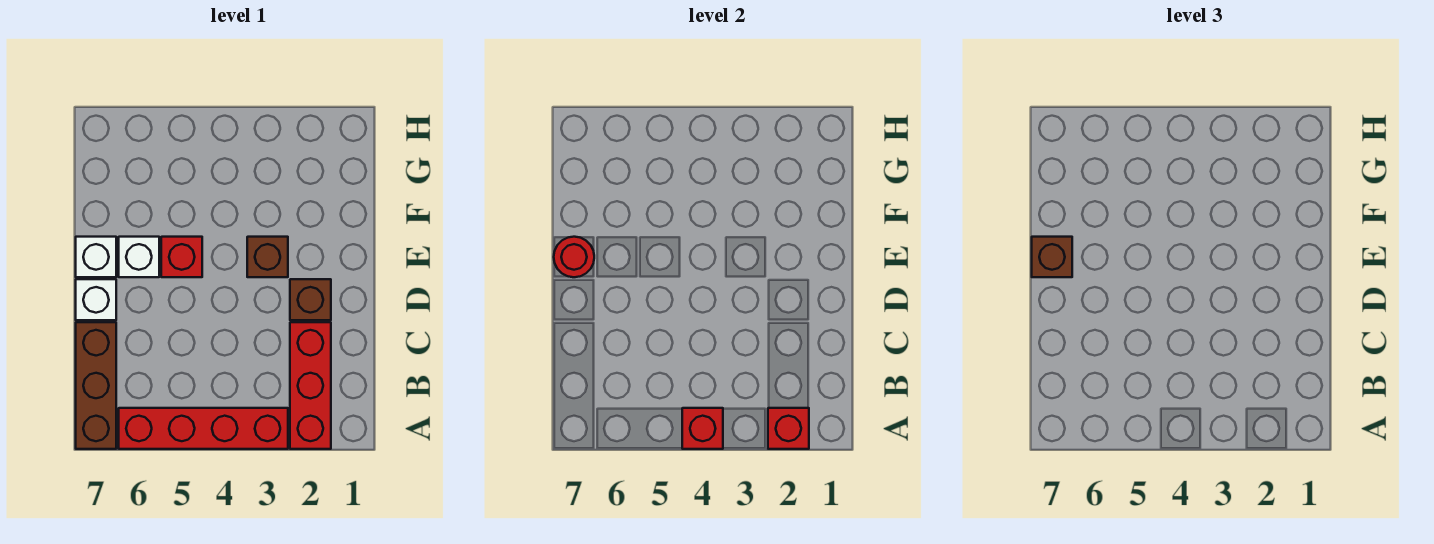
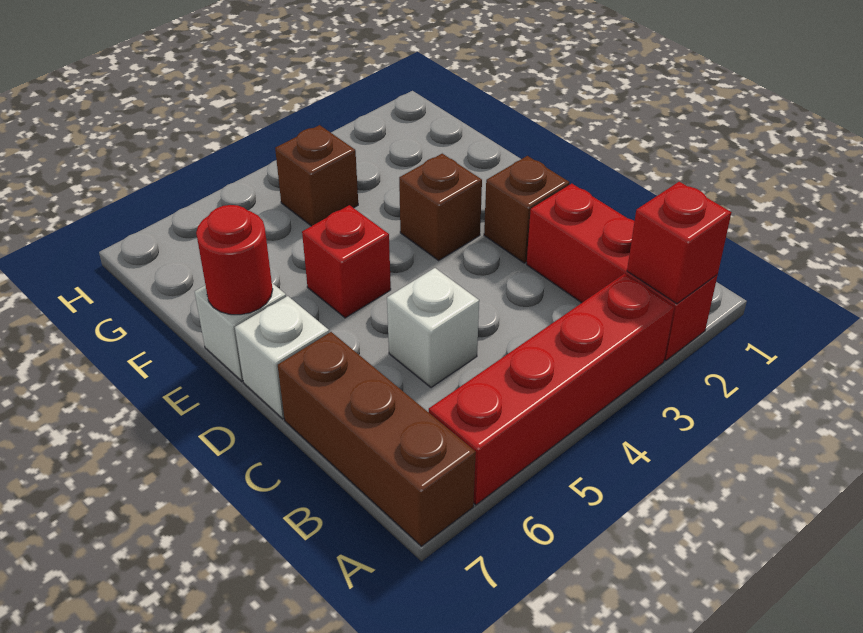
red brick A4 level 2 -> none
white brick E6 level 1 -> white brick C5 level 1
brown brick E7 level 3 -> brown brick G4 level 1

